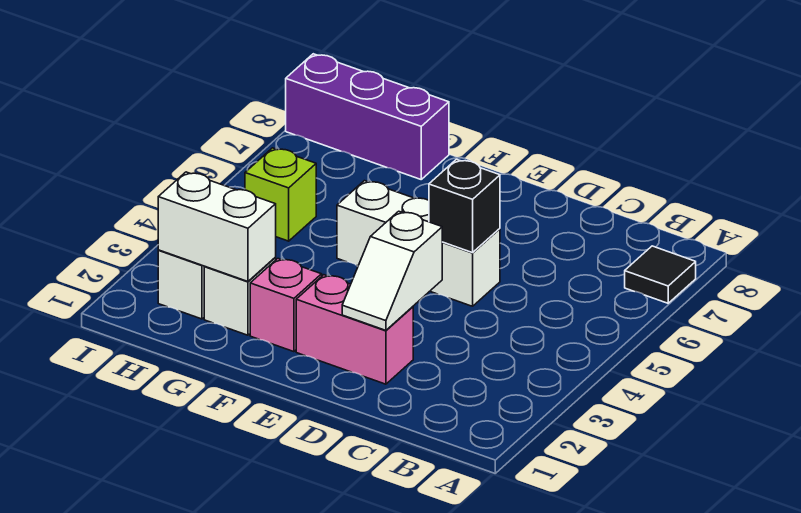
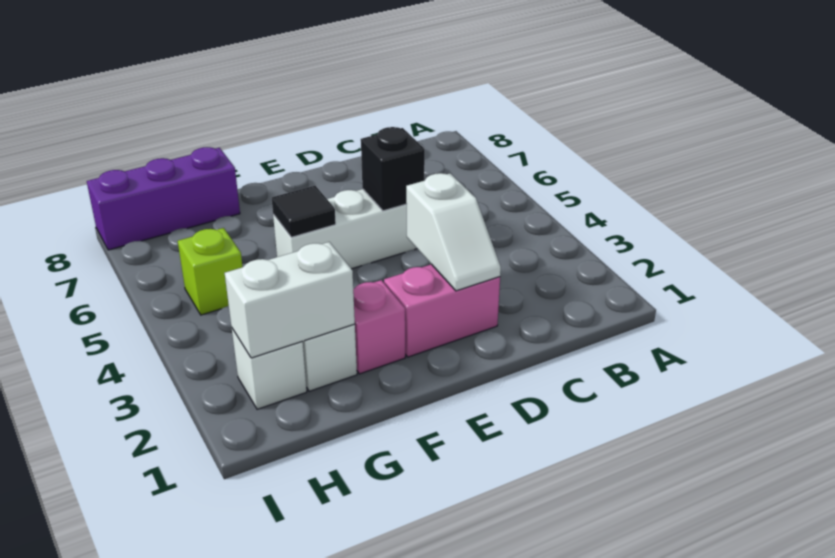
black tile A7 level 1 -> black tile F5 level 2

